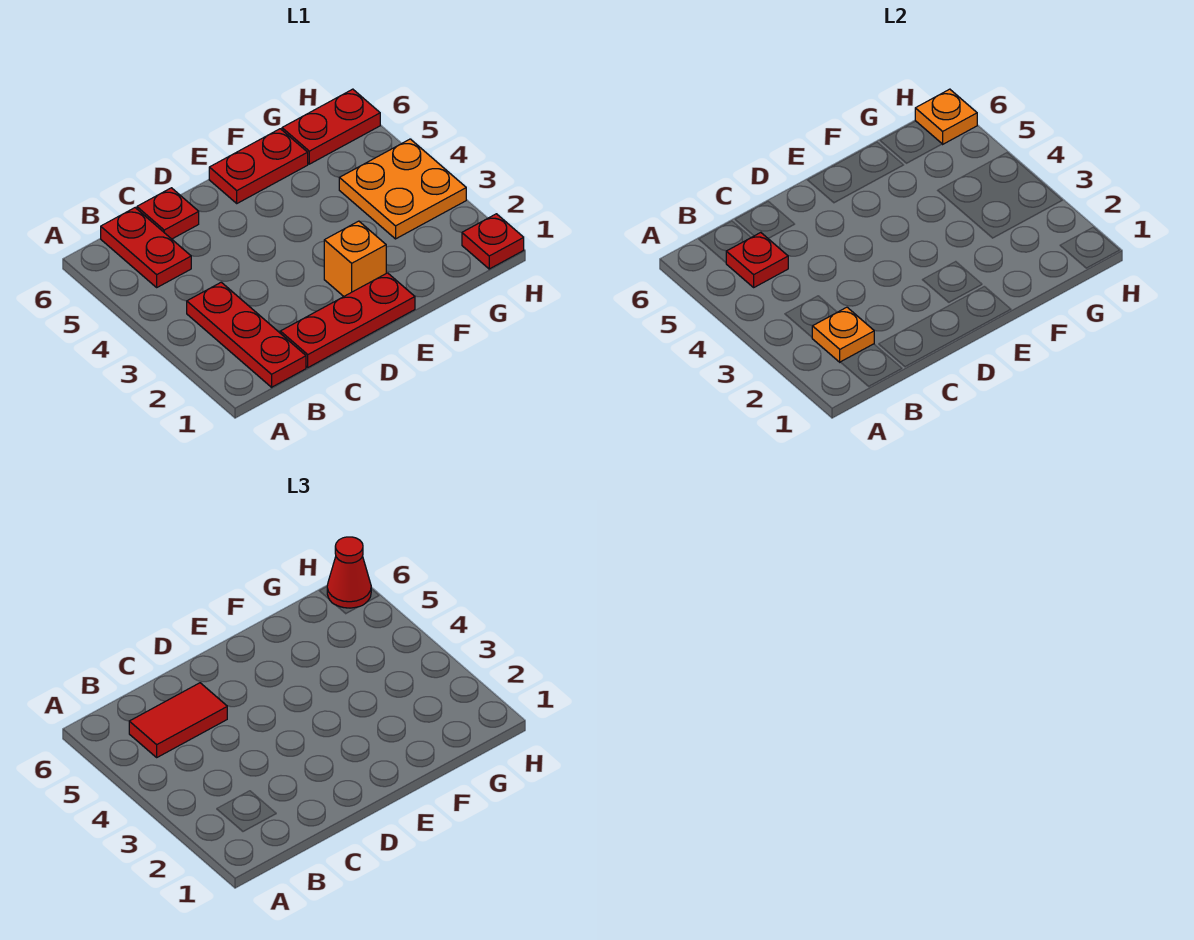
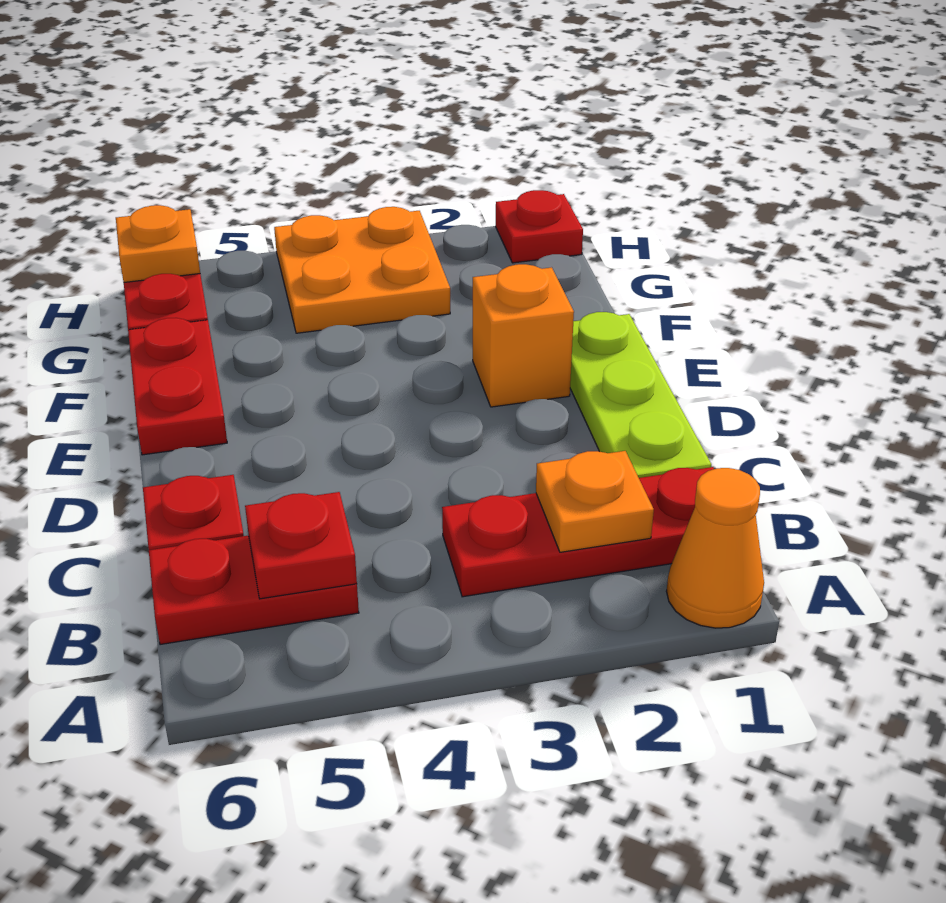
none -> orange cone A1 level 1
red tile B5:C5 level 3 -> none
red plate C1:E1 level 1 -> lime plate C1:E1 level 1
red cone H6 level 3 -> none

